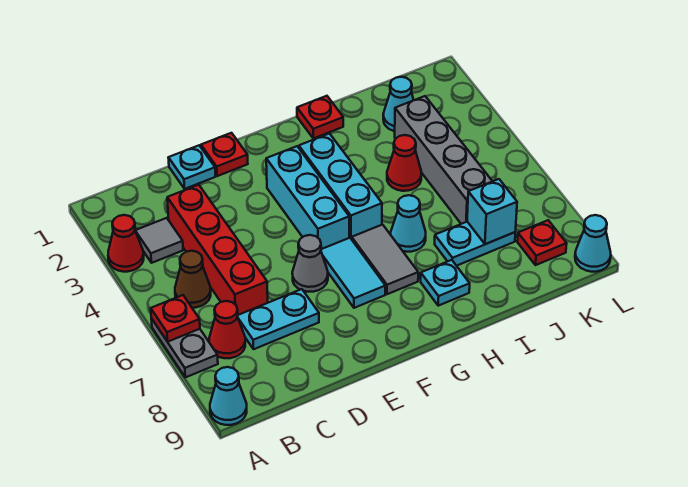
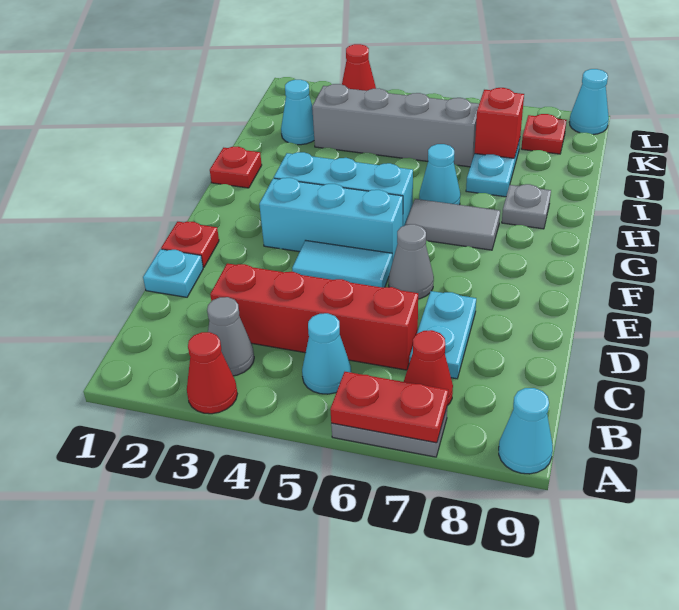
red plate A6 level 2 -> red plate A6:A7 level 2
grey tile B3 level 1 -> grey cone B3 level 1
brown cone B5 level 1 -> cyan cone B5 level 1
cyan tile F6:F7 level 1 -> cyan tile E4:E5 level 1
cyan plate H8 level 1 -> grey plate H8 level 1
red cone I4 level 1 -> red cone L3 level 1
cyan brick J7 level 2 -> red brick J7 level 2

